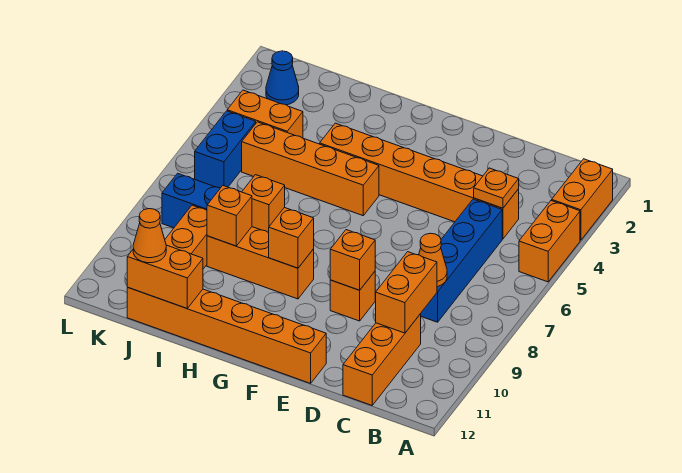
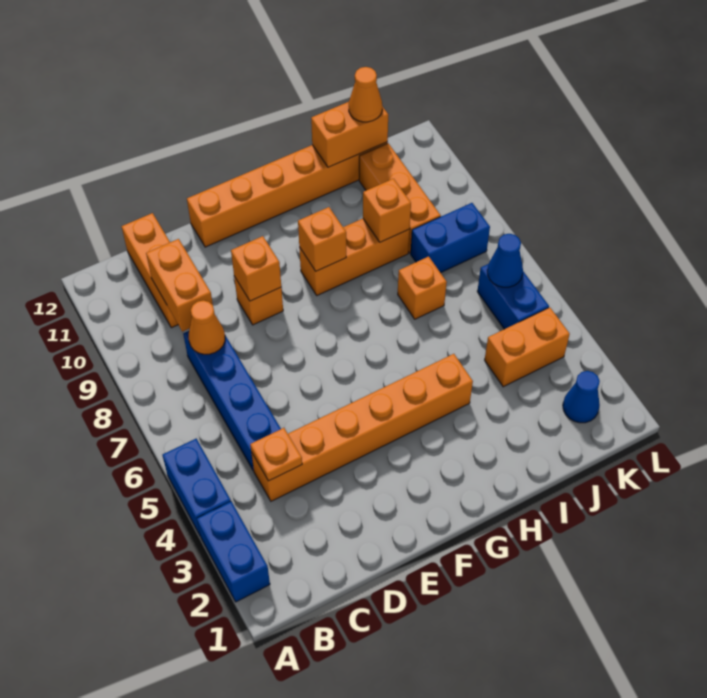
orange brick A2:A3 level 1 -> blue brick A2:A3 level 1
orange brick A4:A5 level 1 -> blue brick A4:A5 level 1
orange brick G5:J5 level 1 -> none
none -> blue cone K6 level 2

